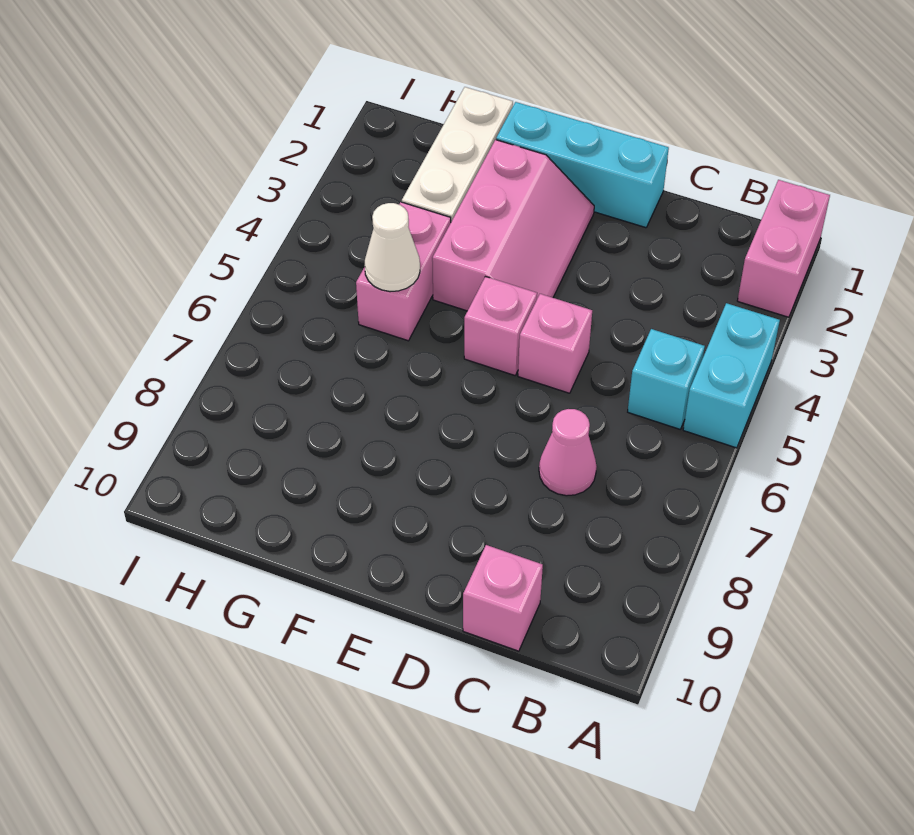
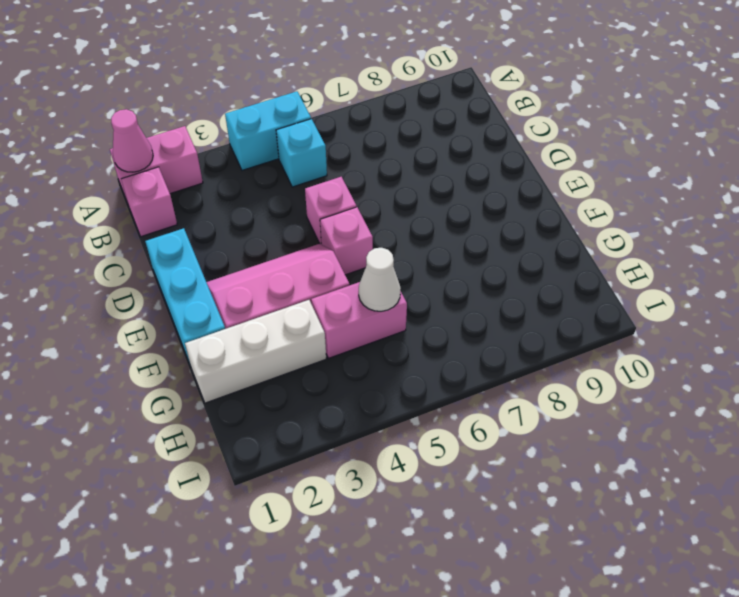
pink cone C7 level 1 -> pink cone A1 level 2
pink brick C10 level 1 -> pink brick B1 level 1

